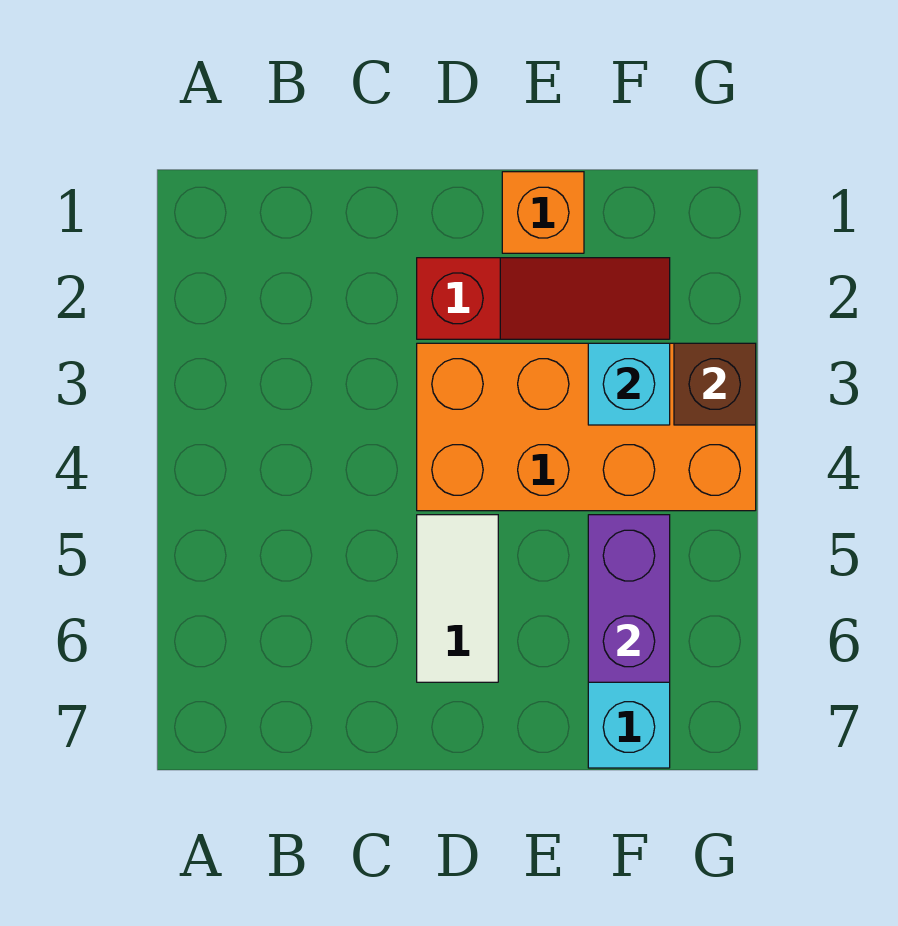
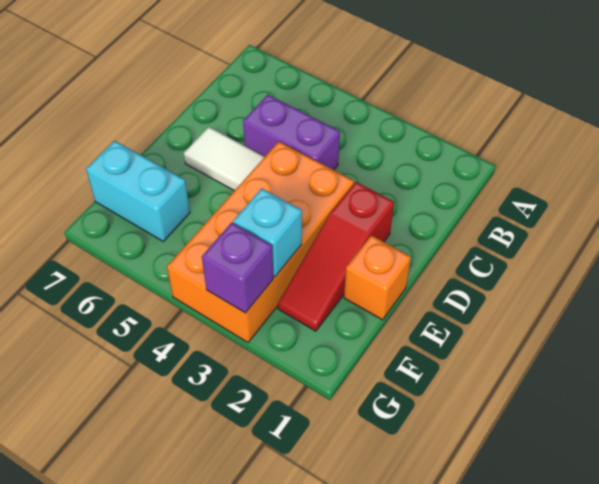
purple brick F5:F6 level 2 -> purple brick C4:C5 level 1
brown brick G3 level 2 -> purple brick G3 level 2

